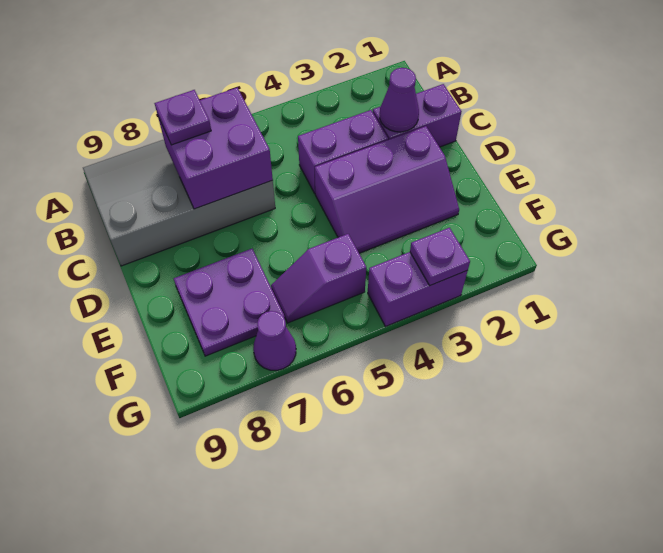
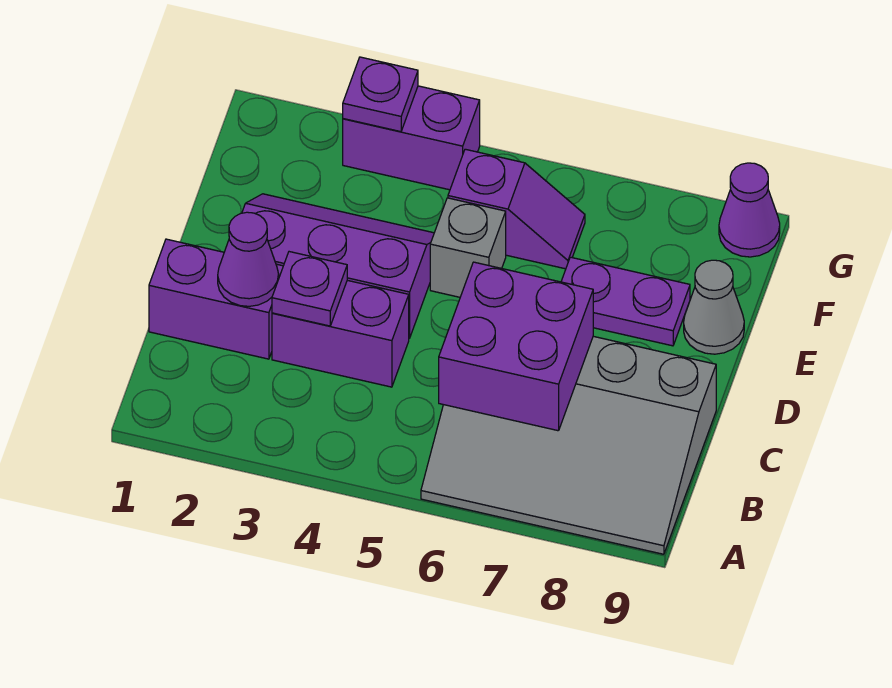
purple plate B7 level 3 -> purple plate C3 level 2
none -> grey brick E5 level 1
purple plate E7:F8 level 1 -> purple plate E7:E8 level 1
none -> grey cone E9 level 1
purple cone G7 level 1 -> purple cone G9 level 1

